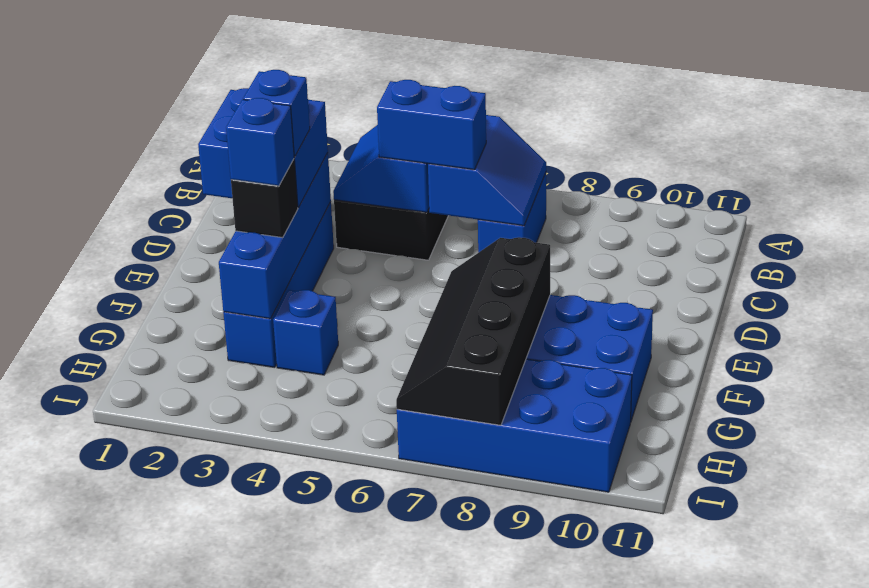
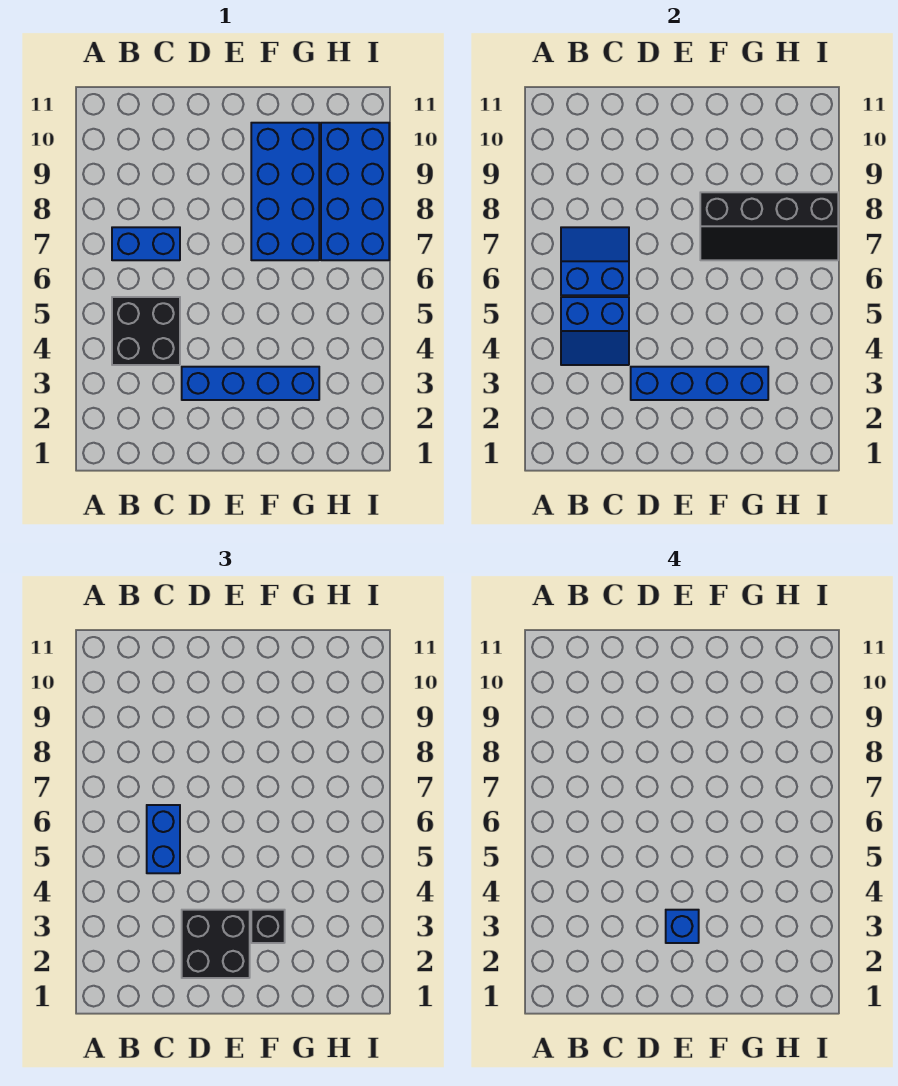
blue brick D2:E3 level 3 -> black brick D2:E3 level 3
blue brick F3 level 4 -> none
blue brick G4 level 1 -> none

